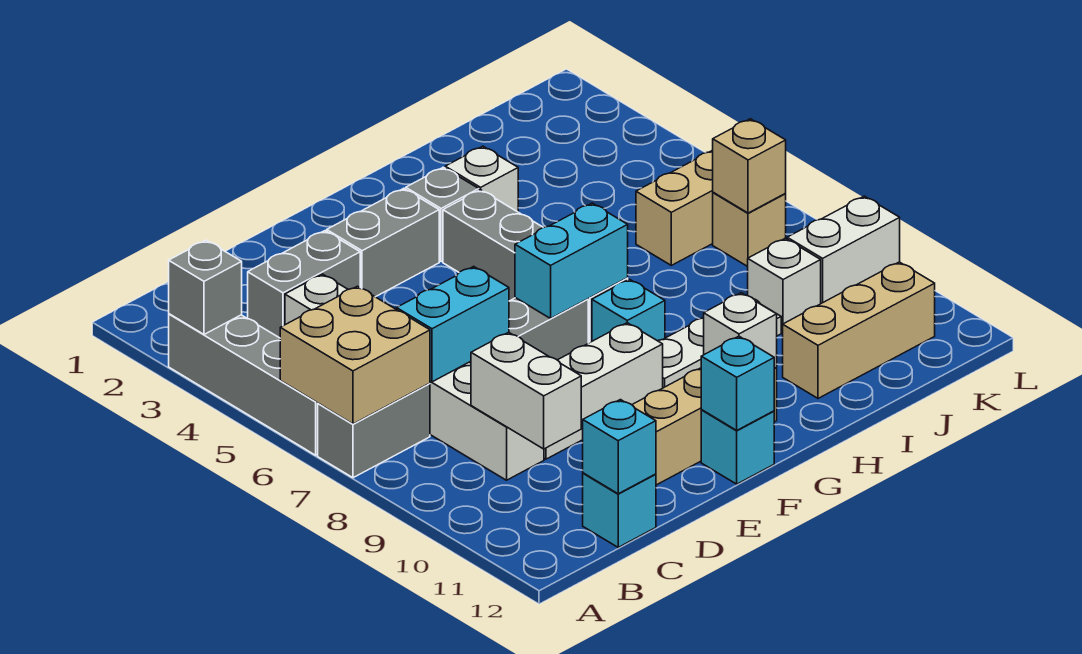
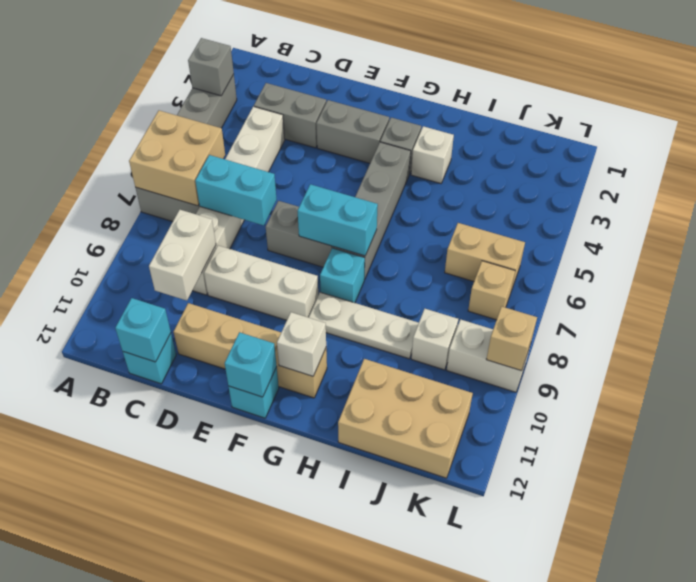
tan brick I11:K11 level 1 -> tan brick I11:K12 level 1
tan brick K7 level 2 -> tan brick L9 level 2

